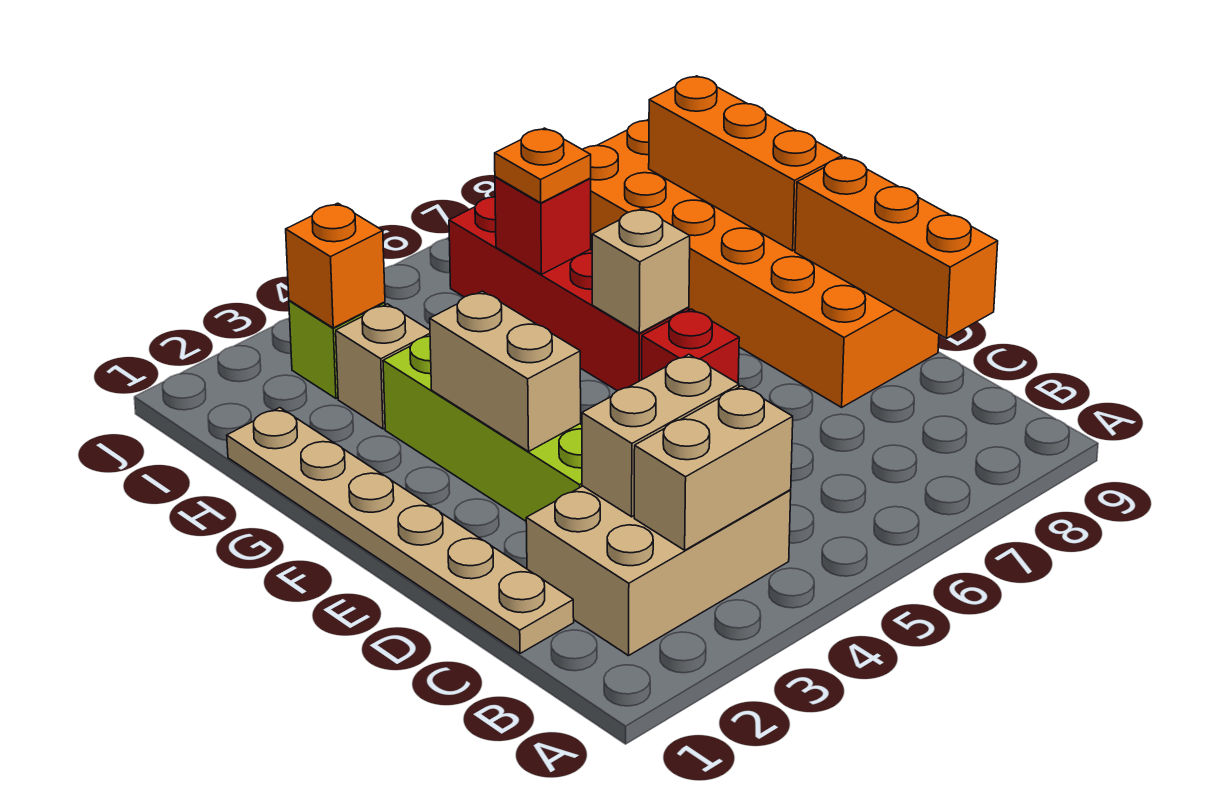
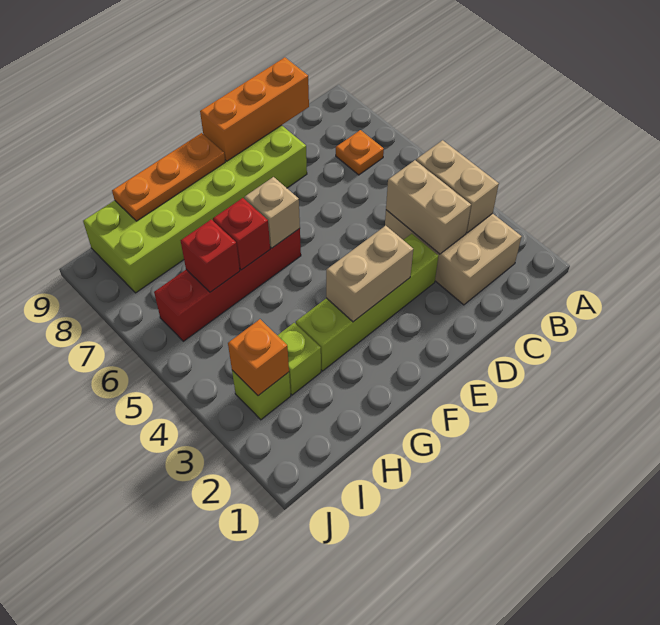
tan plate C1:H1 level 1 -> none
orange brick D8:I9 level 1 -> lime brick D8:I9 level 1
red brick E6 level 1 -> red brick G6 level 2
orange brick F9:H9 level 2 -> orange plate F9:H9 level 2
tan brick H3 level 1 -> lime brick H3 level 1
orange plate H6 level 3 -> orange plate B7 level 1

